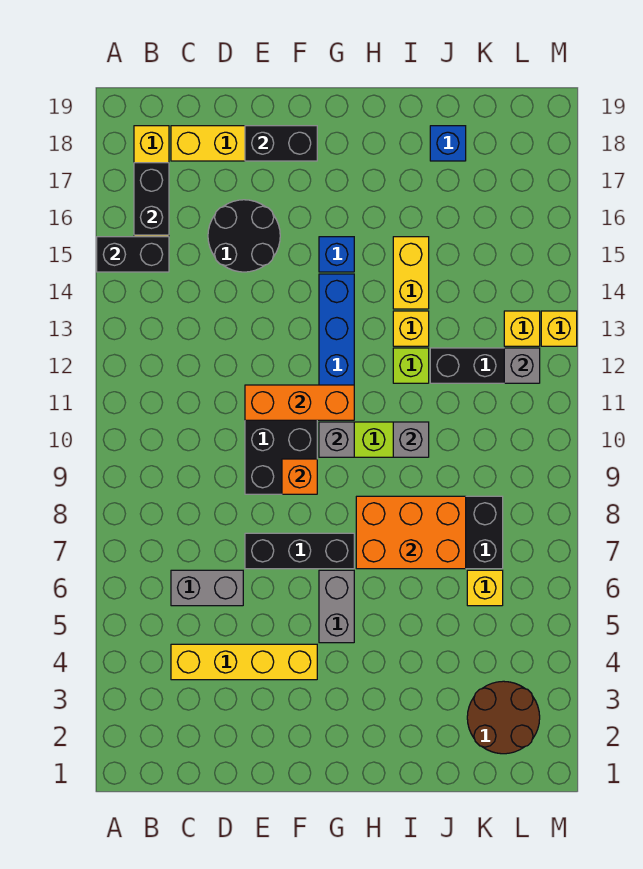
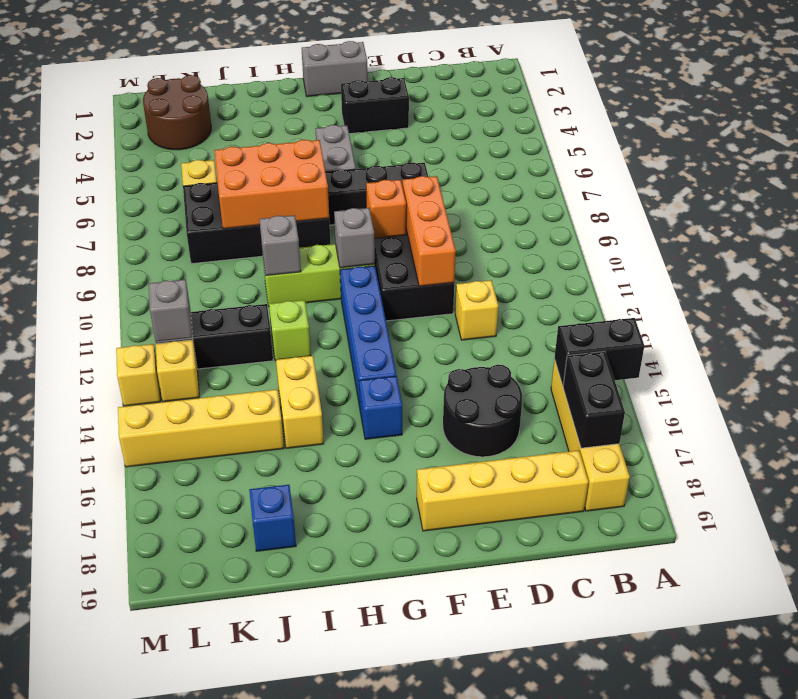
yellow brick C4:F4 level 1 -> yellow brick J15:M15 level 1
grey brick C6:D6 level 1 -> grey brick F1:G1 level 1
orange brick E11:G11 level 2 -> orange brick E9:E11 level 2
black brick E18:F18 level 2 -> black brick E3:F3 level 1
yellow brick I13 level 1 -> yellow brick D12 level 1

